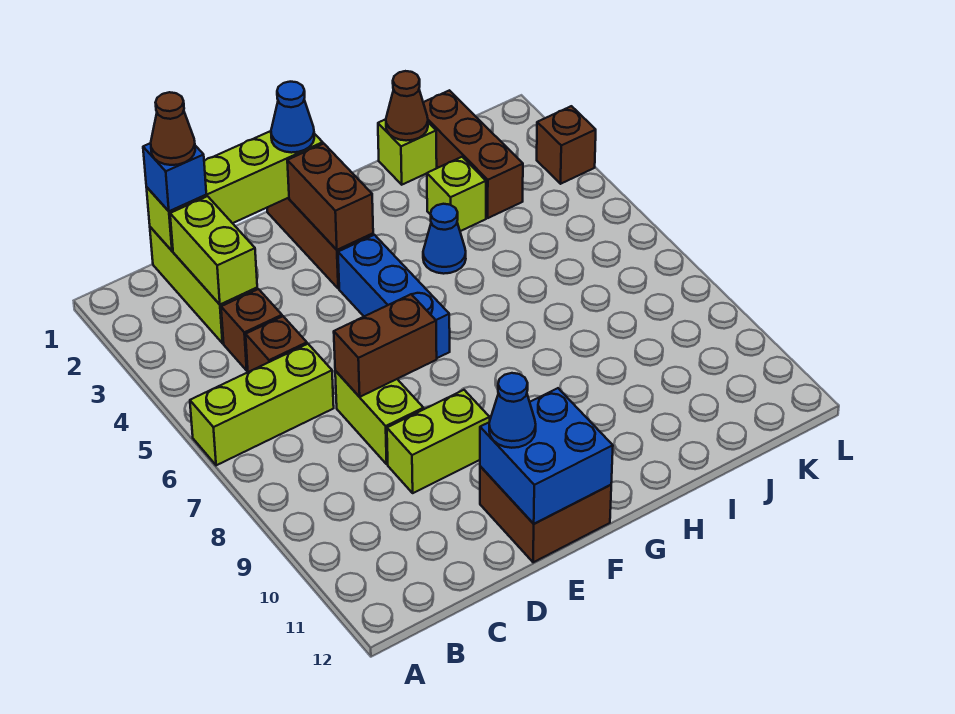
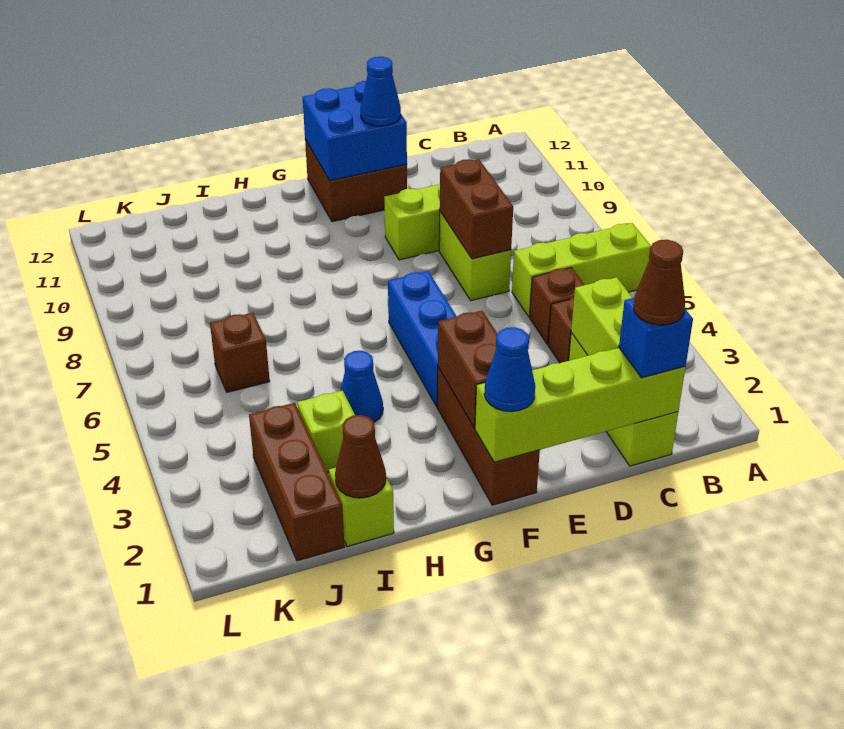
brown brick D7:E7 level 2 -> brown brick D7:D8 level 2
brown brick L3 level 1 -> brown brick J6 level 1

